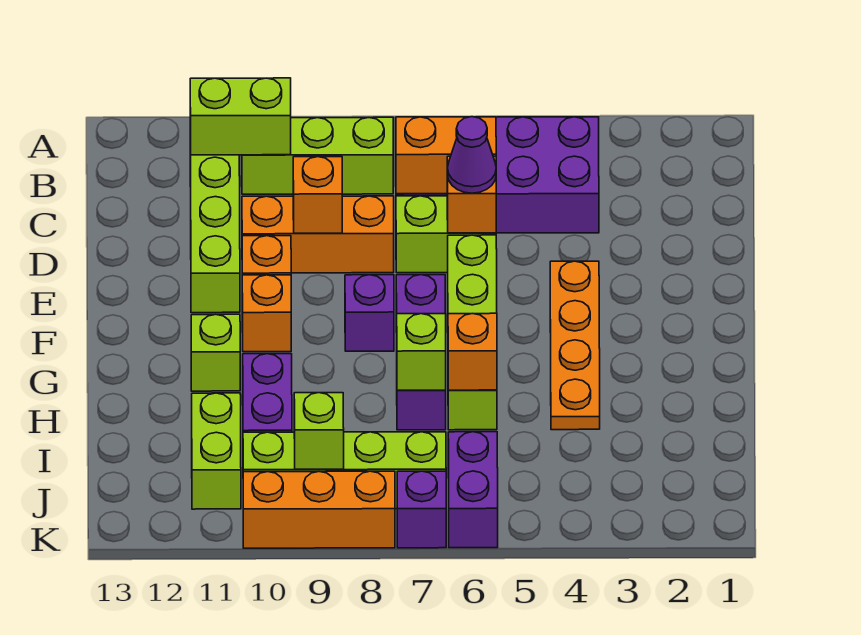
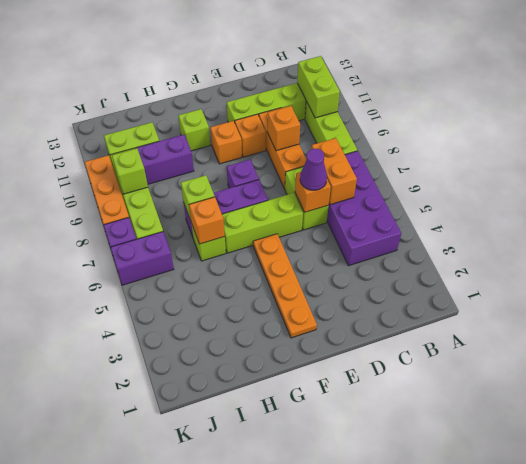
orange plate E4:H4 level 1 -> orange plate F2:F5 level 1

